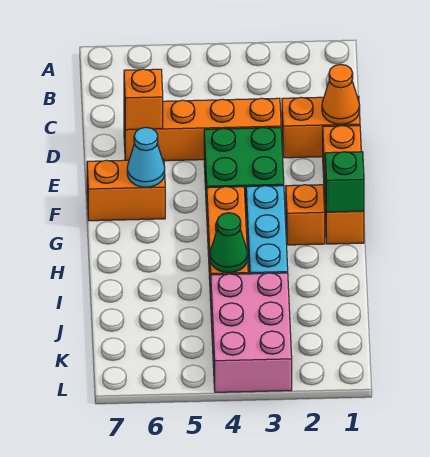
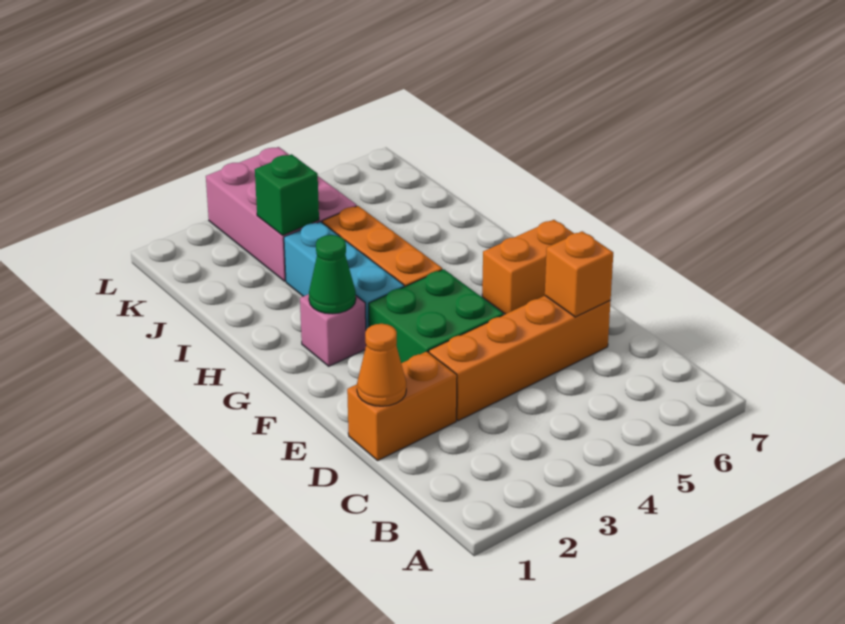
orange brick E1:G1 level 1 -> none
cyan cone F6 level 2 -> none
green brick G1 level 2 -> green brick J3 level 2
orange brick G2 level 1 -> pink brick G2 level 1
green cone I4 level 2 -> green cone G2 level 2

